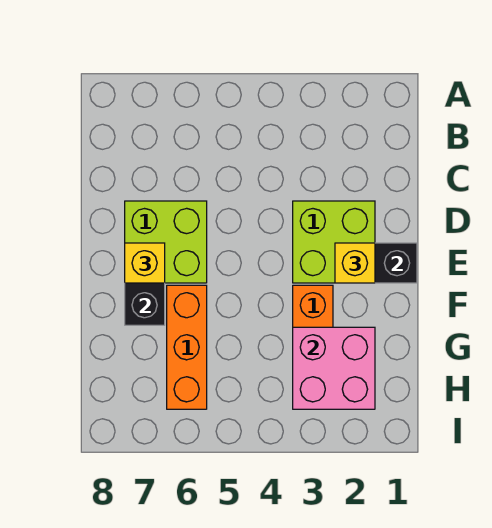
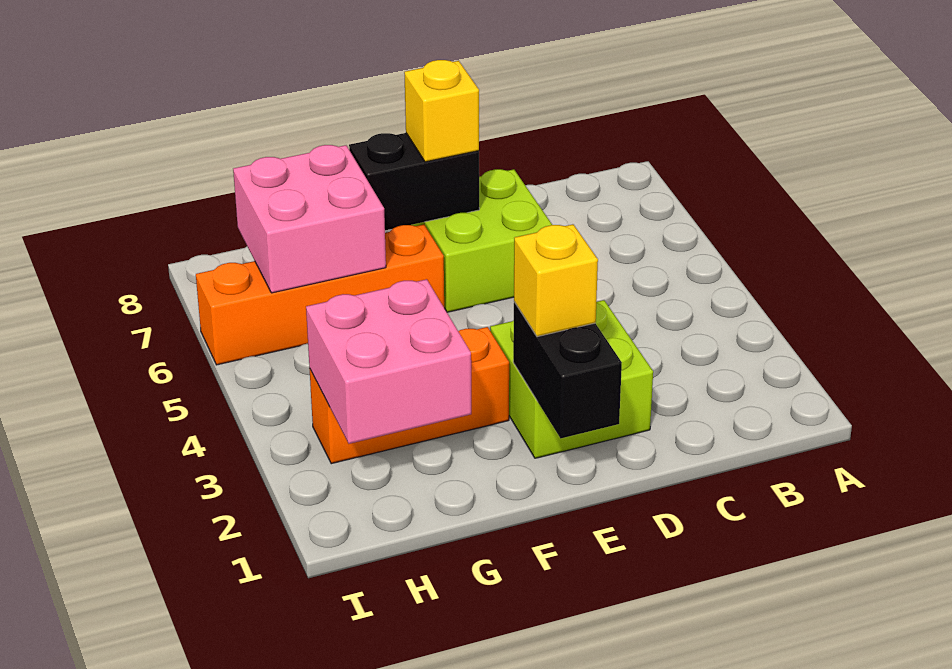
orange brick F6:H6 level 1 -> orange brick F6:I6 level 1
none -> pink brick G6:H7 level 2

